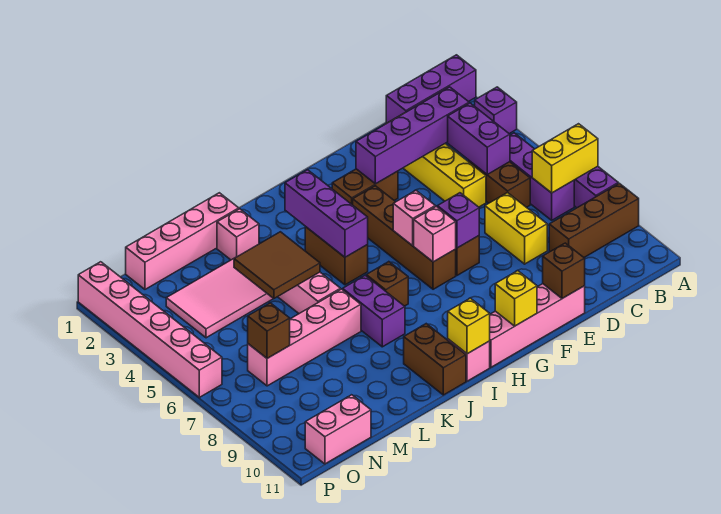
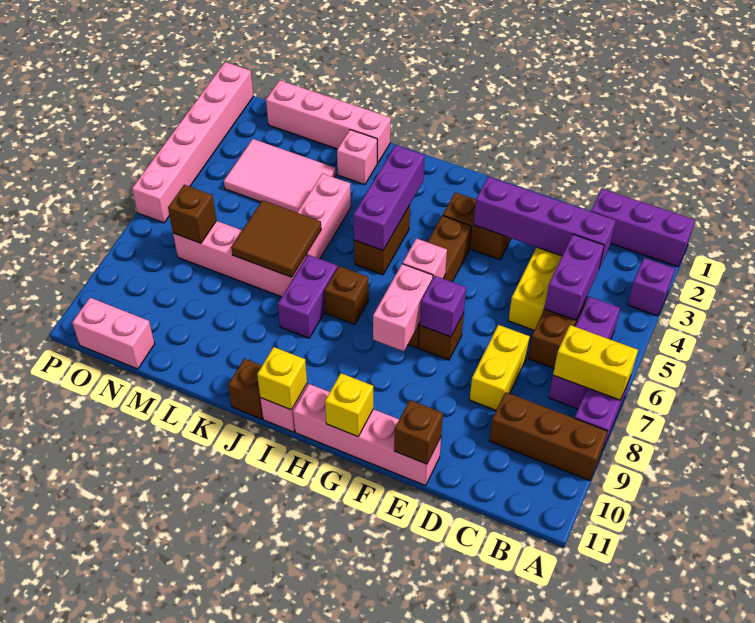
pink brick G7 level 2 -> pink brick G7:G8 level 2
brown brick J10:J11 level 1 -> brown brick J11 level 1
brown tile K4:L5 level 2 -> brown tile K6:L7 level 2

